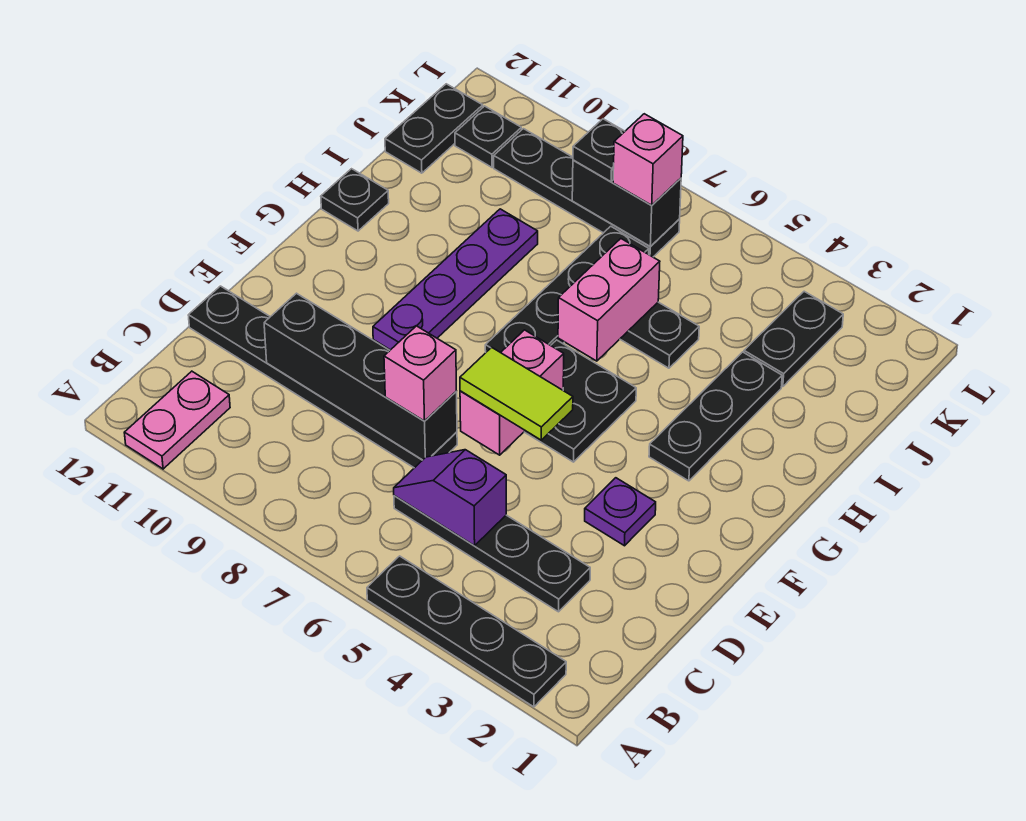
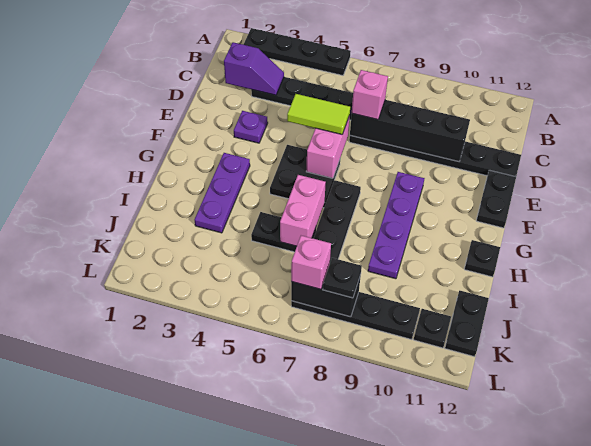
pink plate A11:B11 level 1 -> none
purple slope C5:C6 level 2 top 5 -> purple slope C2:C3 level 2 top 2
black plate G3:I3 level 1 -> purple plate G3:I3 level 1
black plate J3:K3 level 1 -> black plate E12:F12 level 1

